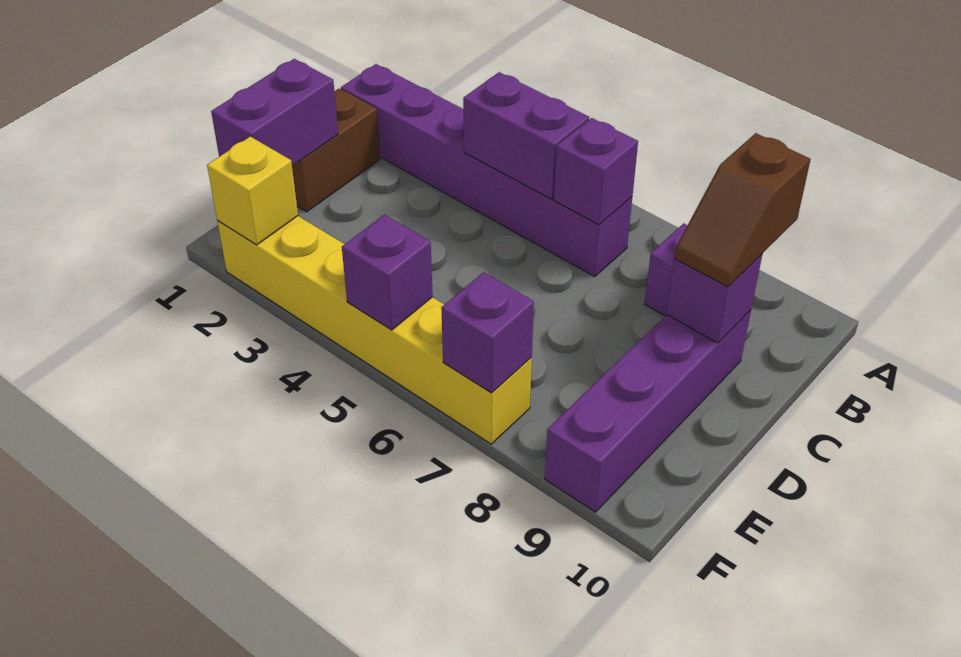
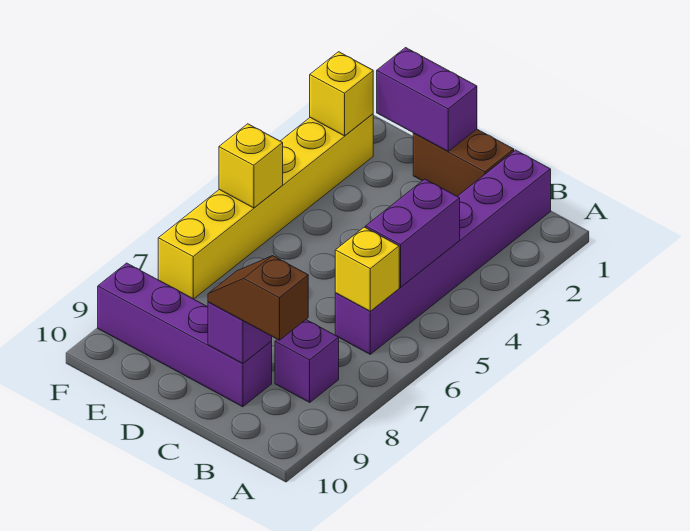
purple brick B6 level 2 -> yellow brick B6 level 2
purple brick F5 level 2 -> yellow brick F5 level 2
purple brick F7 level 2 -> none

